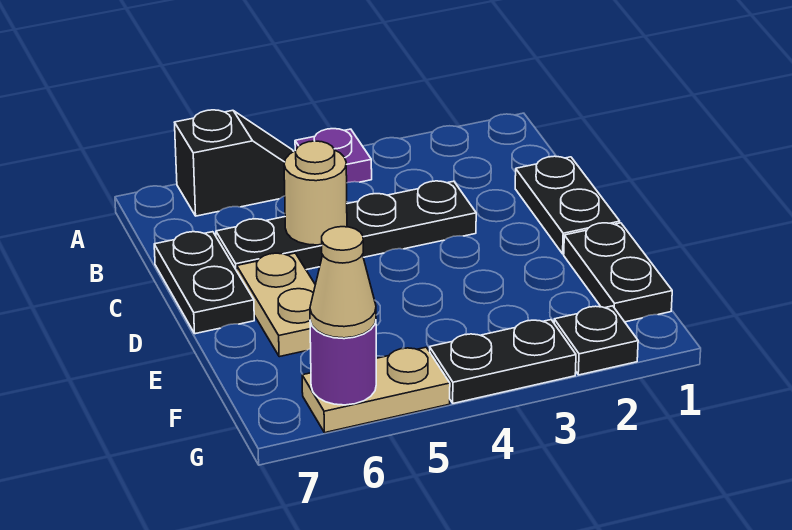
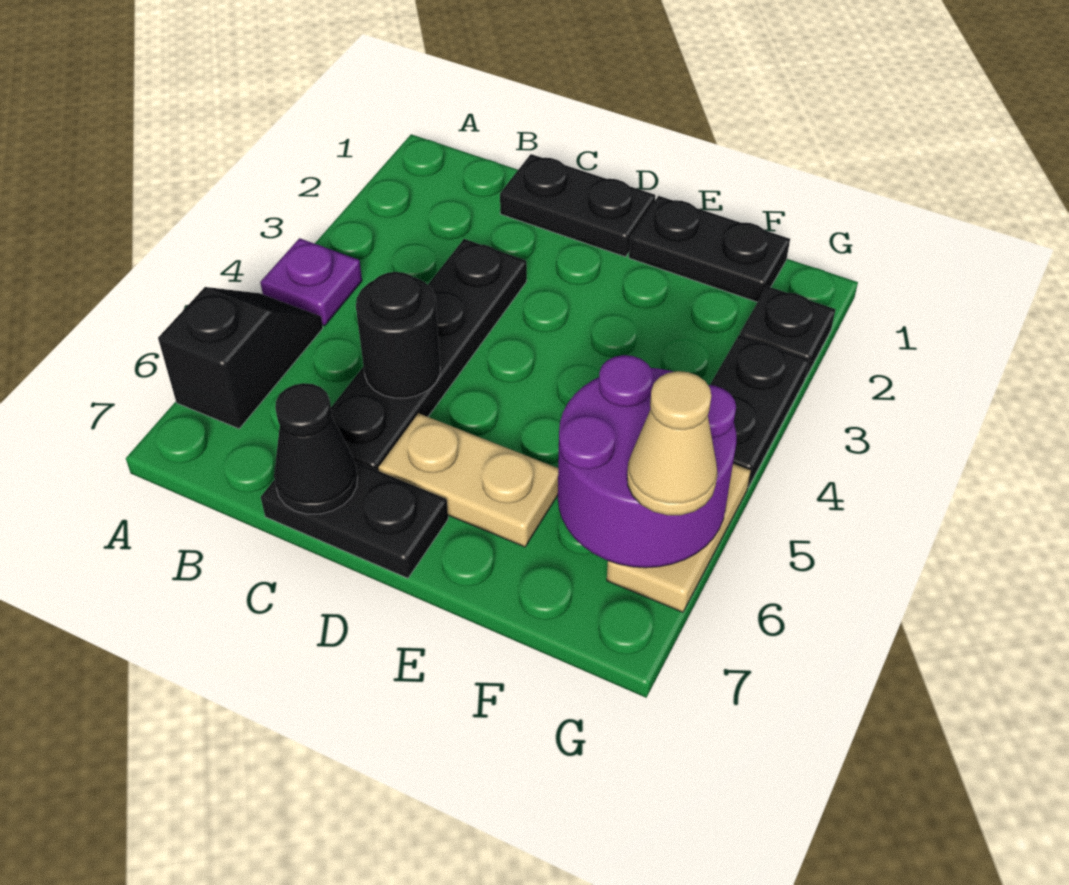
tan round brick C5 level 2 -> black round brick C5 level 2
none -> black cone C7 level 2
purple round brick G6 level 2 -> purple round brick F5:G6 level 2

